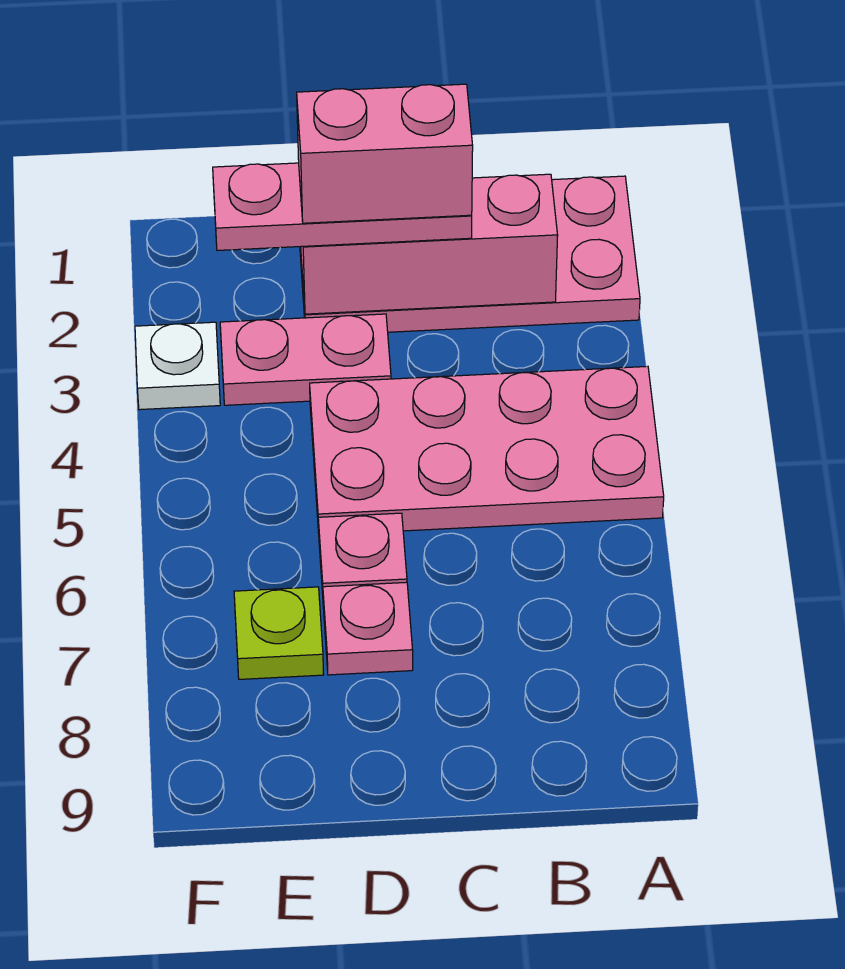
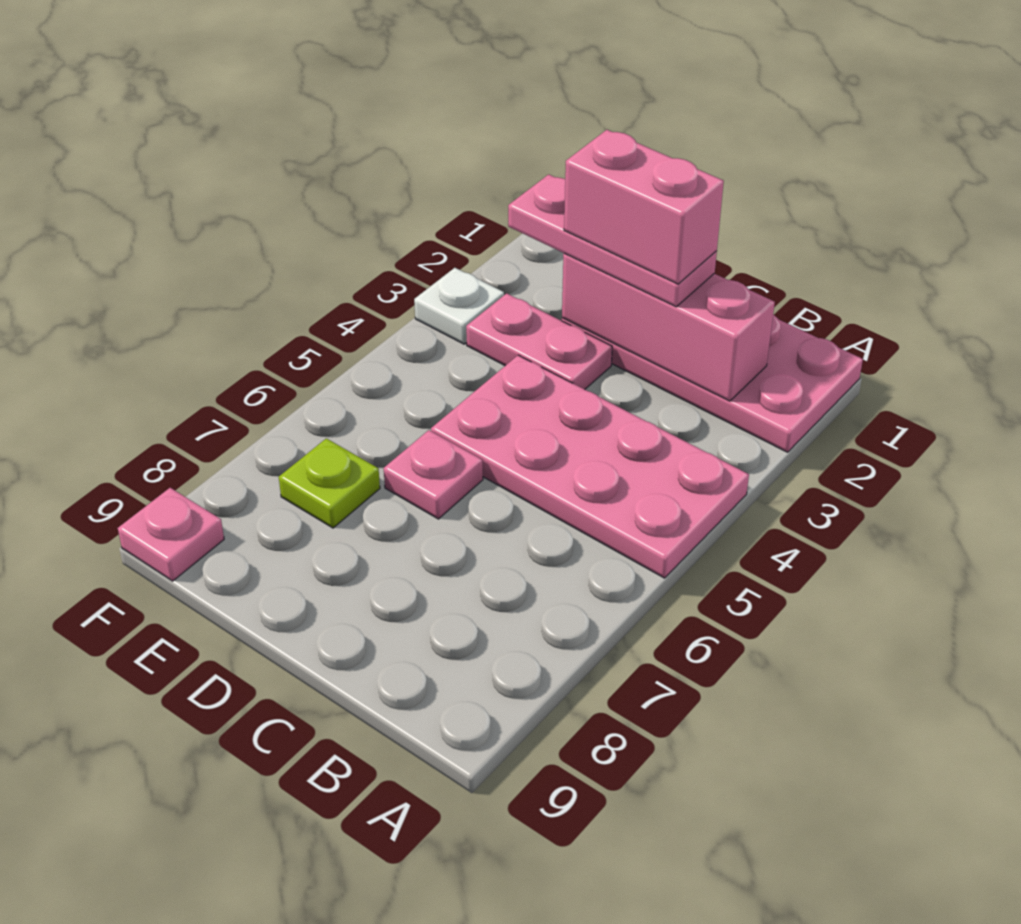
pink plate D7 level 1 -> pink plate F9 level 1

